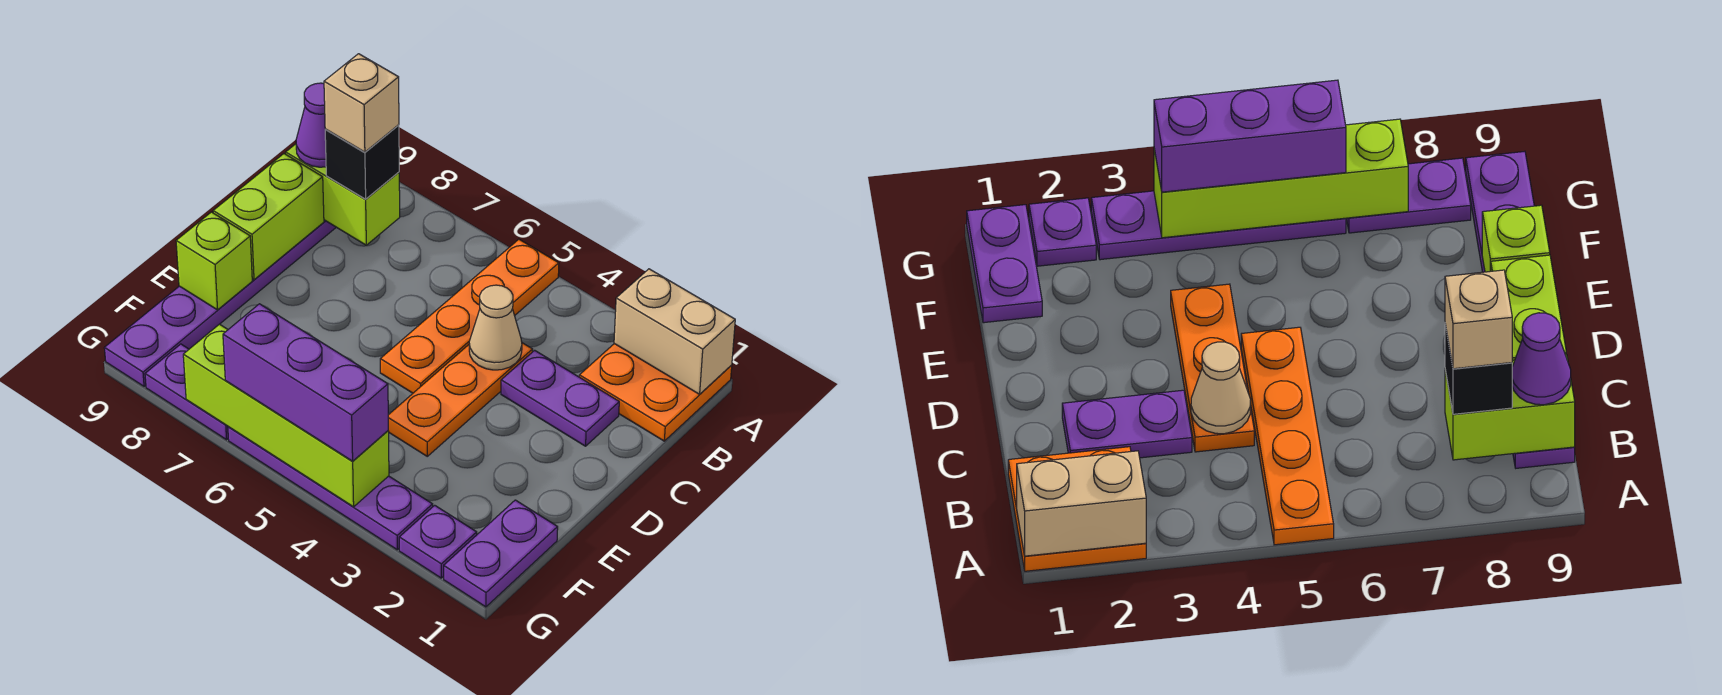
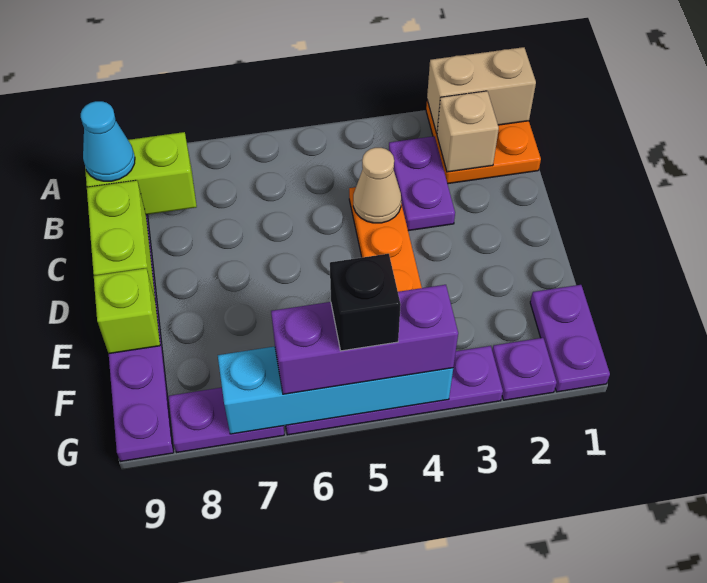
orange plate A5:D5 level 1 -> none
black brick B8 level 3 -> black brick G5 level 4
tan brick B8 level 4 -> tan brick B2 level 2
purple cone B9 level 3 -> cyan cone B9 level 3
purple plate C2:C3 level 1 -> purple plate B3:C3 level 1
lime brick G4:G7 level 2 -> cyan brick G4:G7 level 2

